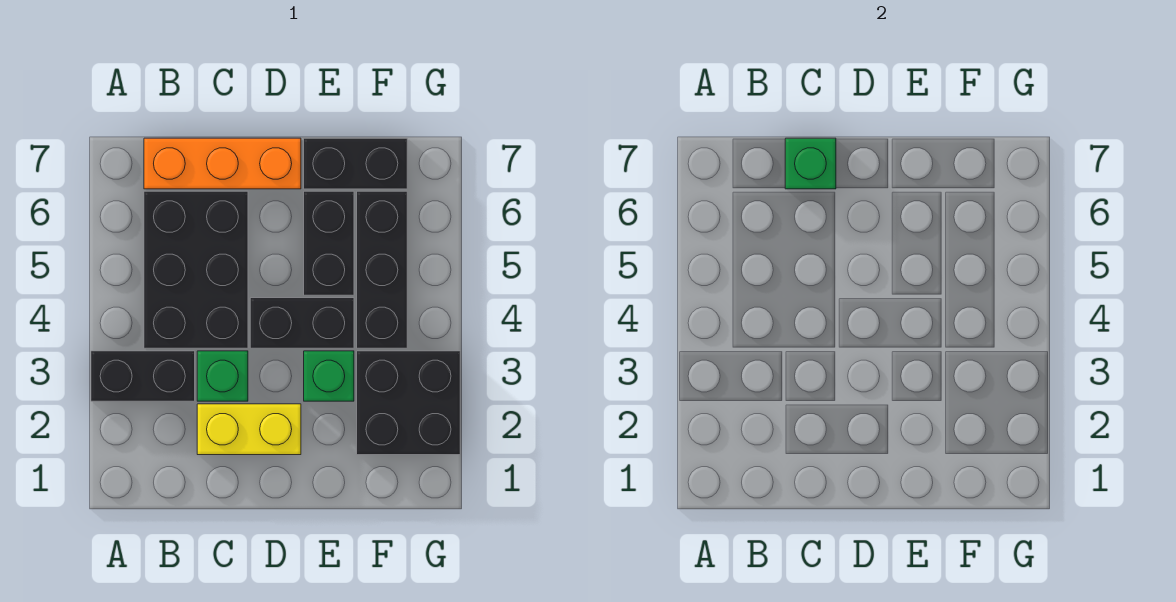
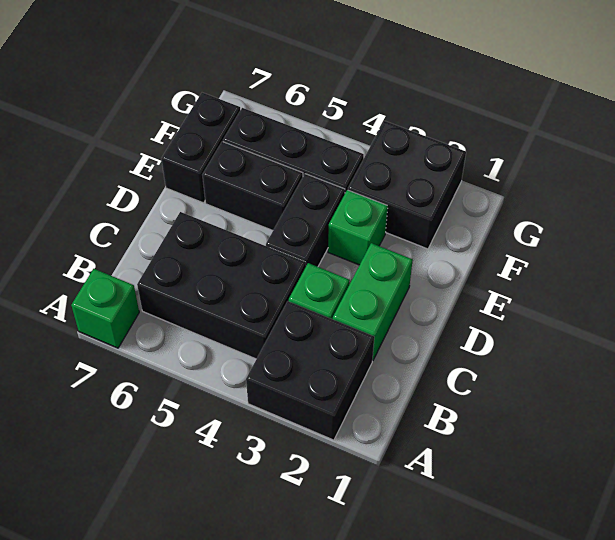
black brick A3:B3 level 1 -> black brick A2:B3 level 1
orange brick B7:D7 level 1 -> none
yellow brick C2:D2 level 1 -> green brick C2:D2 level 1
green brick C7 level 2 -> green brick A7 level 1

